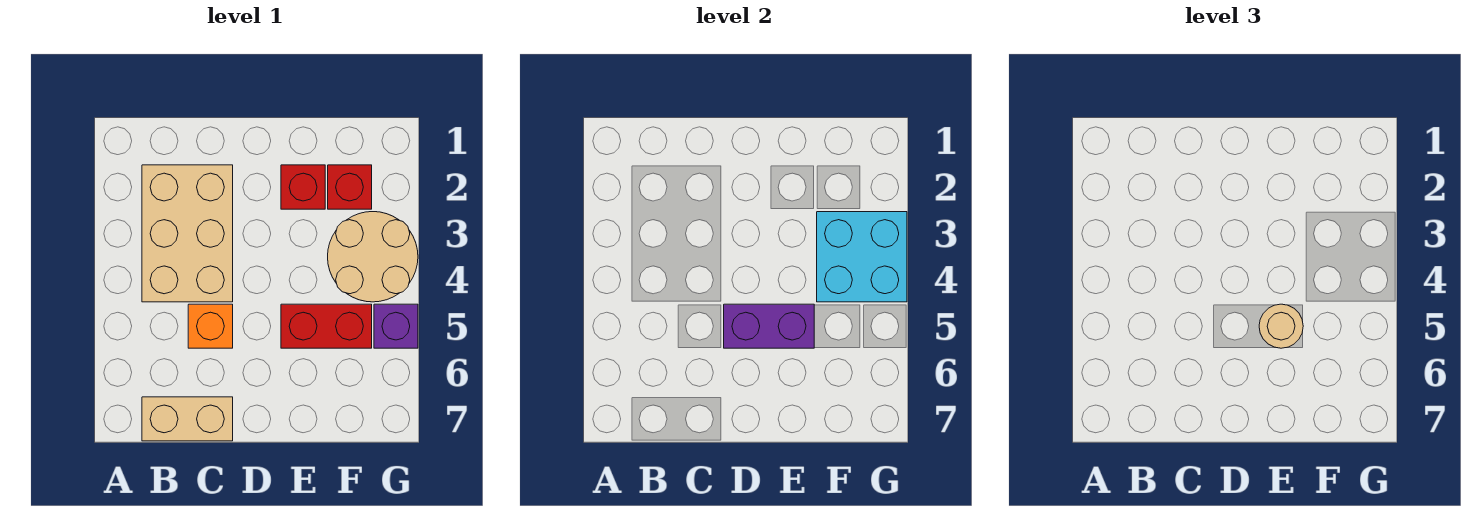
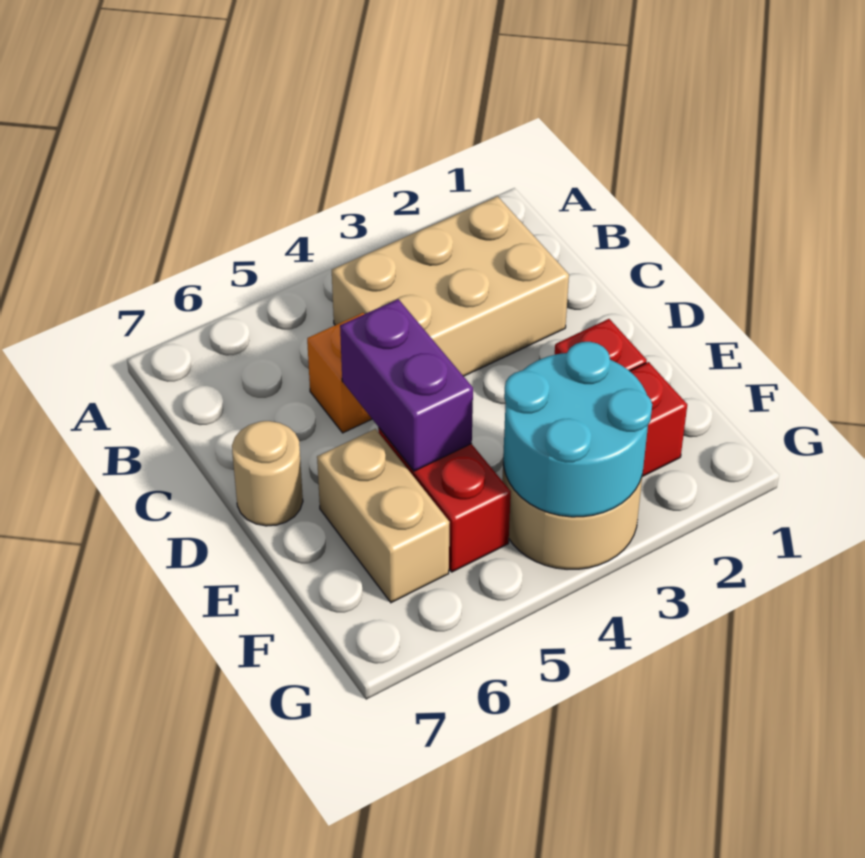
tan brick B7:C7 level 1 -> tan brick E6:F6 level 1
tan round brick E5 level 3 -> tan round brick D7 level 1
cyan brick F3:G4 level 2 -> cyan round brick F3:G4 level 2
purple brick G5 level 1 -> none

